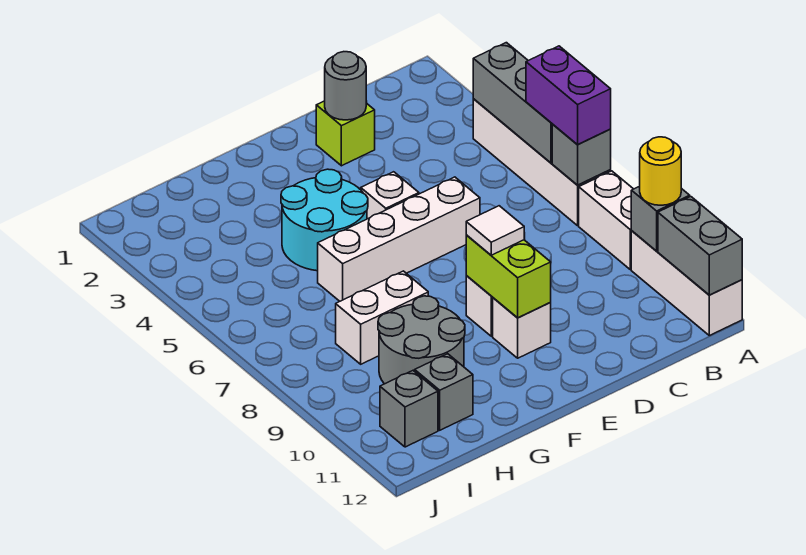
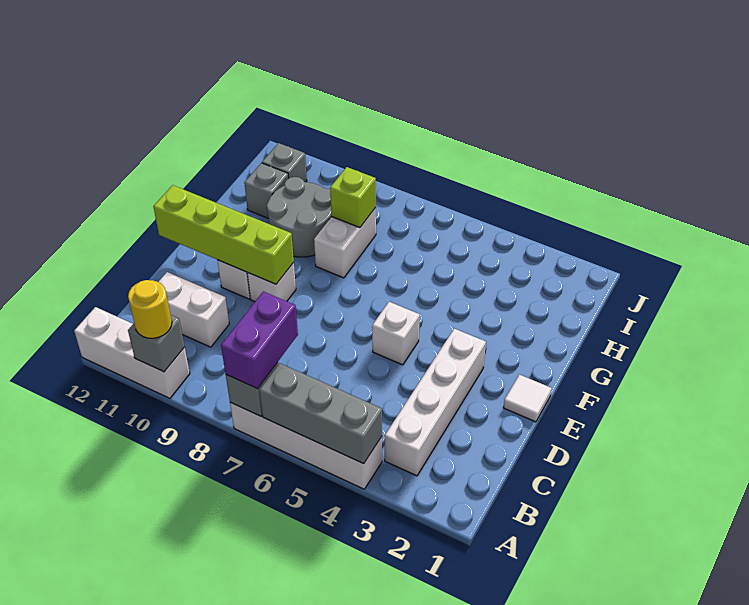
purple brick A6:A7 level 3 -> purple brick A7:B7 level 3
white brick A8:A9 level 1 -> white brick C10:C11 level 1
grey brick A11:A12 level 2 -> none
lime brick D2 level 1 -> lime brick H8 level 2
grey round brick D2 level 2 -> none
white brick D6:G6 level 1 -> white brick B3:E3 level 1
lime brick E9:E10 level 2 -> lime brick E9:E12 level 2
white tile E9 level 3 -> white tile E1 level 1
cyan round brick F4:G5 level 1 -> none

